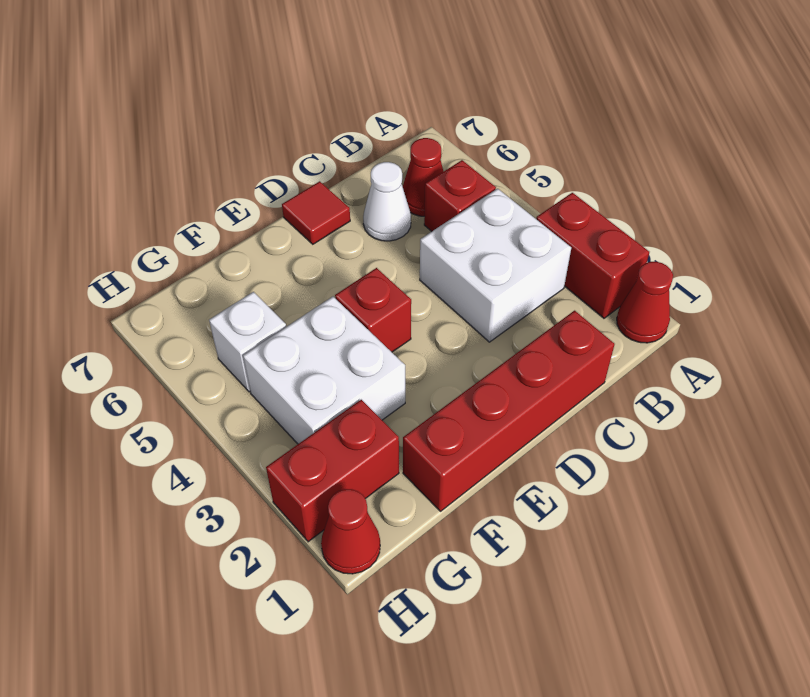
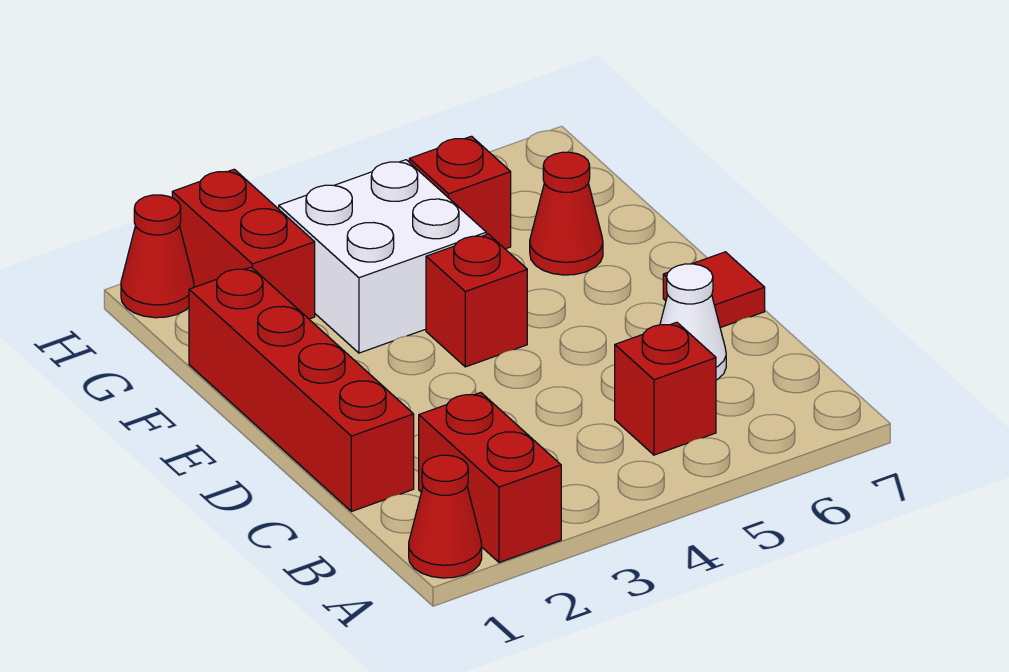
red brick A2:A3 level 1 -> red brick A2:B2 level 1
white brick B3:C4 level 1 -> none
red cone B6 level 1 -> red cone F6 level 1
white brick G5 level 1 -> red brick G5 level 1

